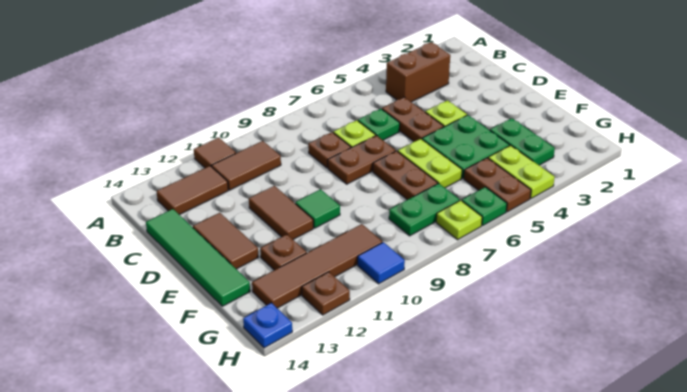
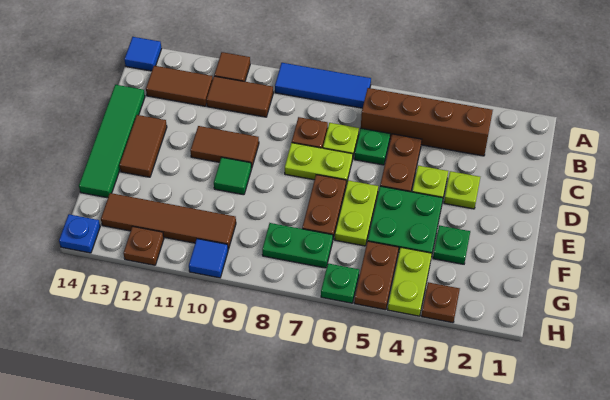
none -> blue tile A7:A9 level 1
none -> blue tile A14 level 1
brown brick B3:B4 level 1 -> brown brick B3:B6 level 1
brown plate D7:D8 level 1 -> lime plate D7:D8 level 1
brown tile D11:E11 level 1 -> brown tile D10:D11 level 1
green plate F3:G3 level 1 -> green plate F3 level 1
brown plate F12 level 1 -> brown plate H3 level 1
lime plate H7 level 1 -> lime plate D3 level 1

